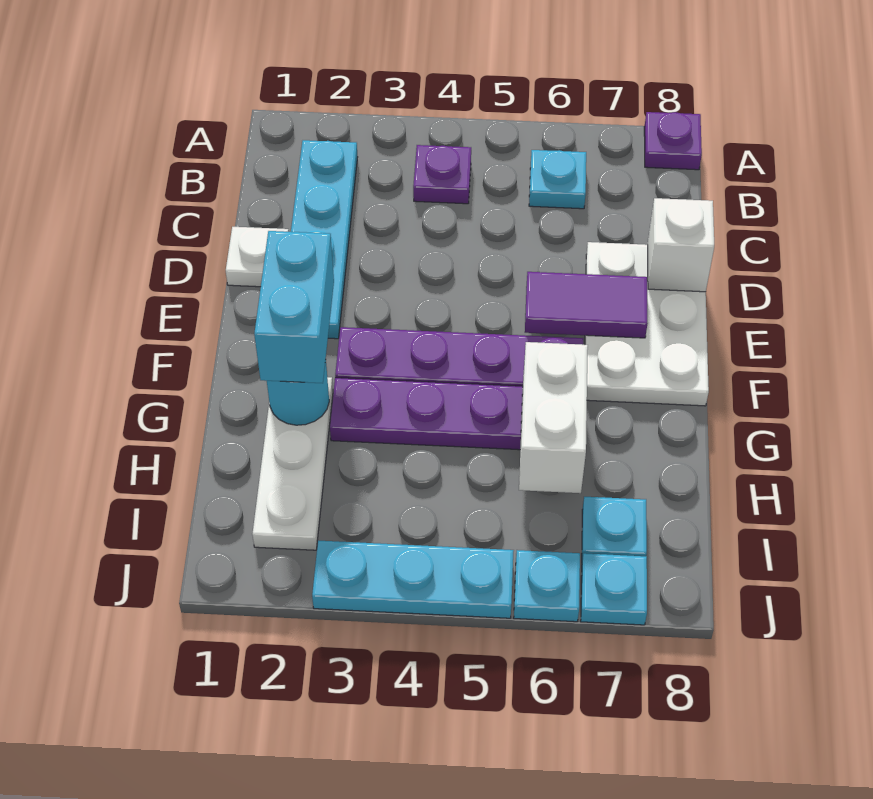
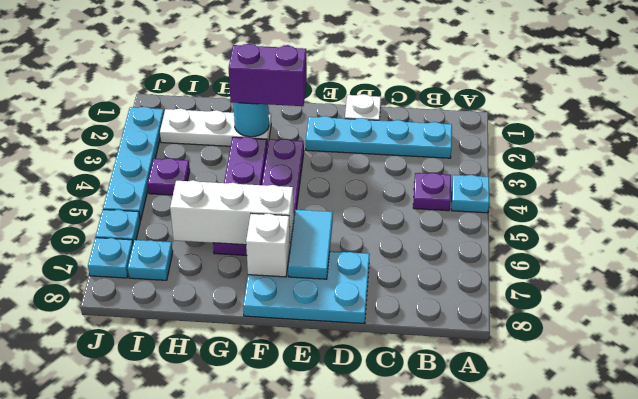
purple plate A8 level 1 -> purple plate I4 level 1
cyan plate B6 level 1 -> cyan plate A4 level 1
white plate D7:F8 level 1 -> cyan plate D7:F8 level 1
white brick D8 level 2 -> white brick F7 level 2
purple tile E6:E7 level 2 -> cyan tile E6:E7 level 2
cyan brick F2:G2 level 3 -> purple brick F2:G2 level 3
white brick G6:H6 level 2 -> white brick F6:H6 level 2
cyan plate J3:J5 level 1 -> cyan plate J2:J5 level 1

